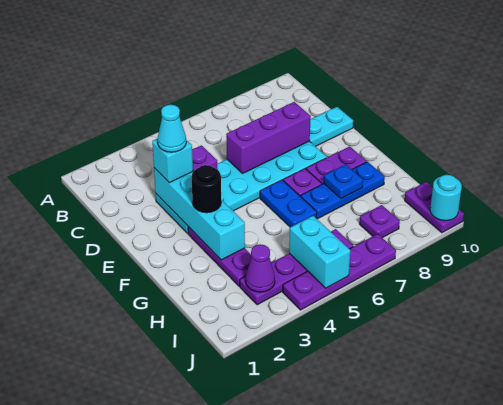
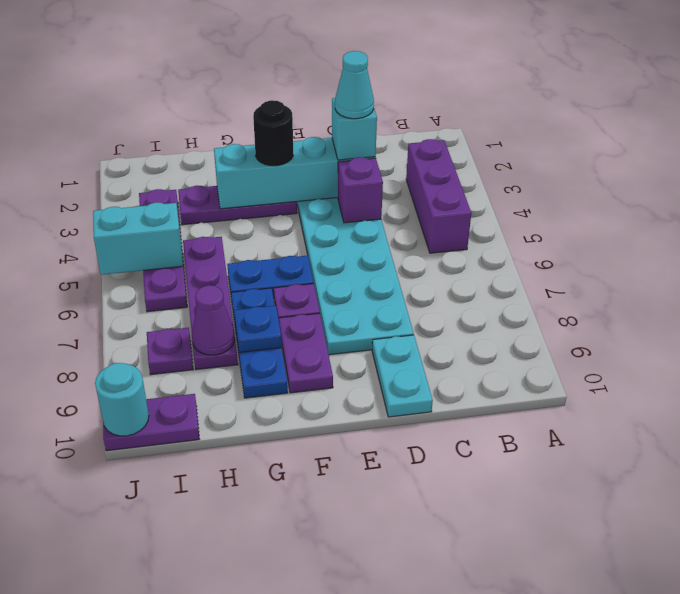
purple brick D6:D8 level 2 -> purple brick B3:B5 level 1
purple cone I3 level 2 -> purple cone H8 level 2
purple plate J4:J7 level 1 -> purple plate H5:H8 level 1

